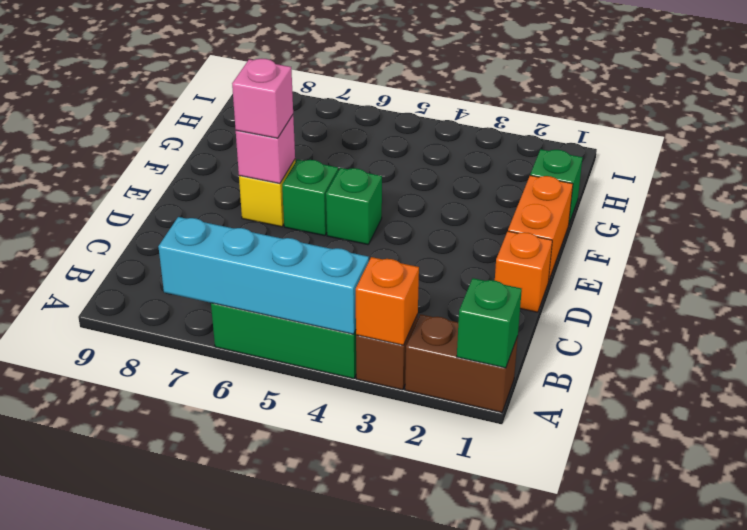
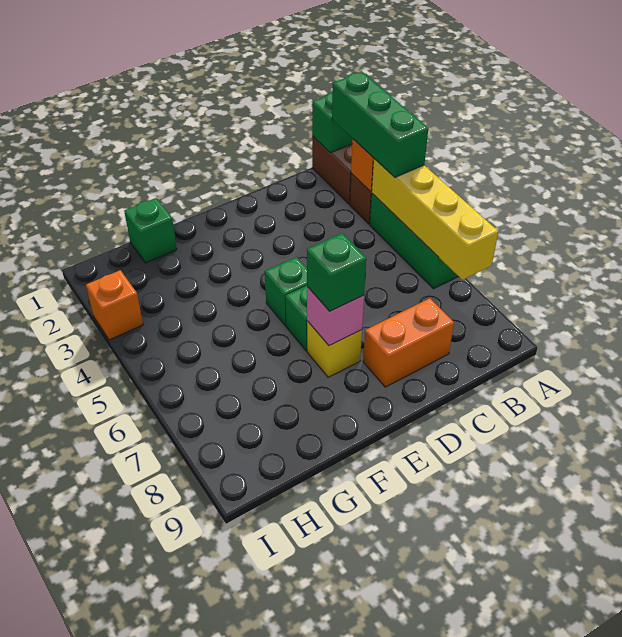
none -> green brick A2:A4 level 3
cyan brick A4:A7 level 2 -> yellow brick A4:A7 level 2
orange brick D1 level 1 -> orange brick I3 level 1
orange brick E1:F1 level 1 -> orange brick C8:D8 level 1
pink brick E7 level 3 -> green brick E7 level 3

